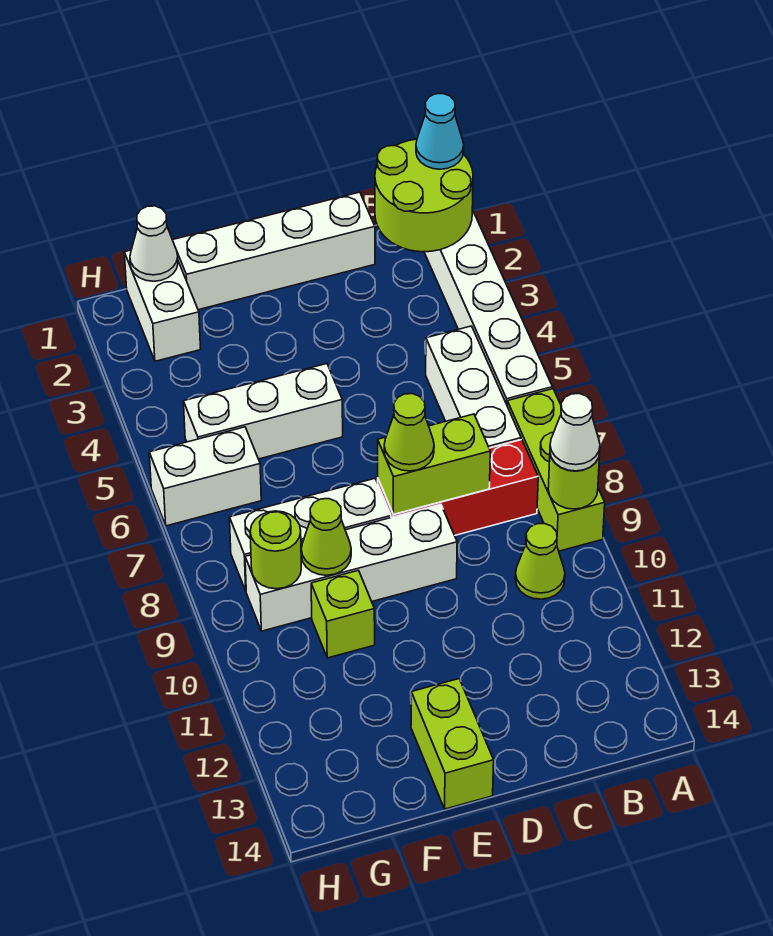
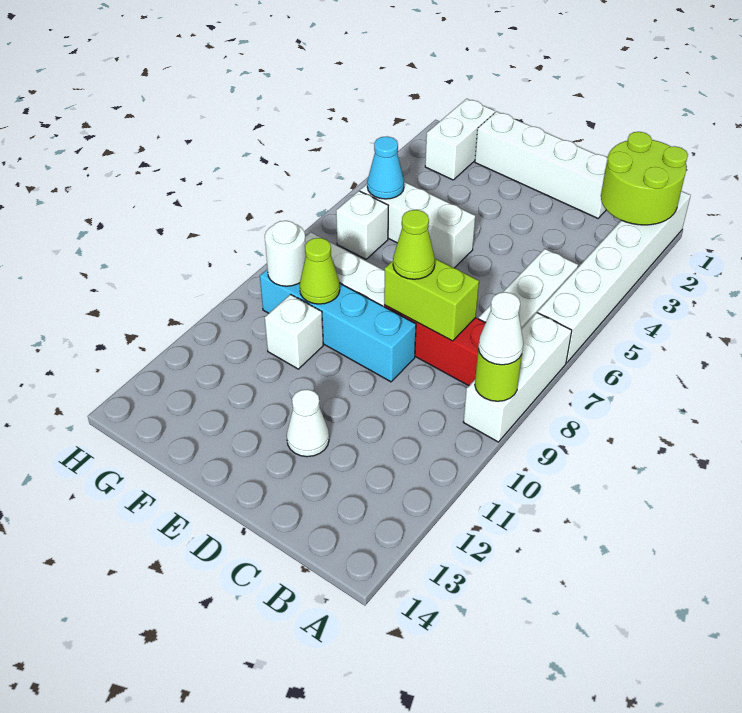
cyan cone A1 level 3 -> cyan cone G5 level 2
lime brick A7:A9 level 1 -> white brick A7:A9 level 1
lime cone B10 level 1 -> none
white brick D9:G9 level 1 -> cyan brick D9:G9 level 1
lime brick E13:E14 level 1 -> none
lime brick F10 level 1 -> white brick F10 level 1
white cone G1 level 2 -> white cone D12 level 1
white brick G6:H6 level 1 -> white brick G6 level 1
lime round brick G9 level 2 -> white round brick G9 level 2

